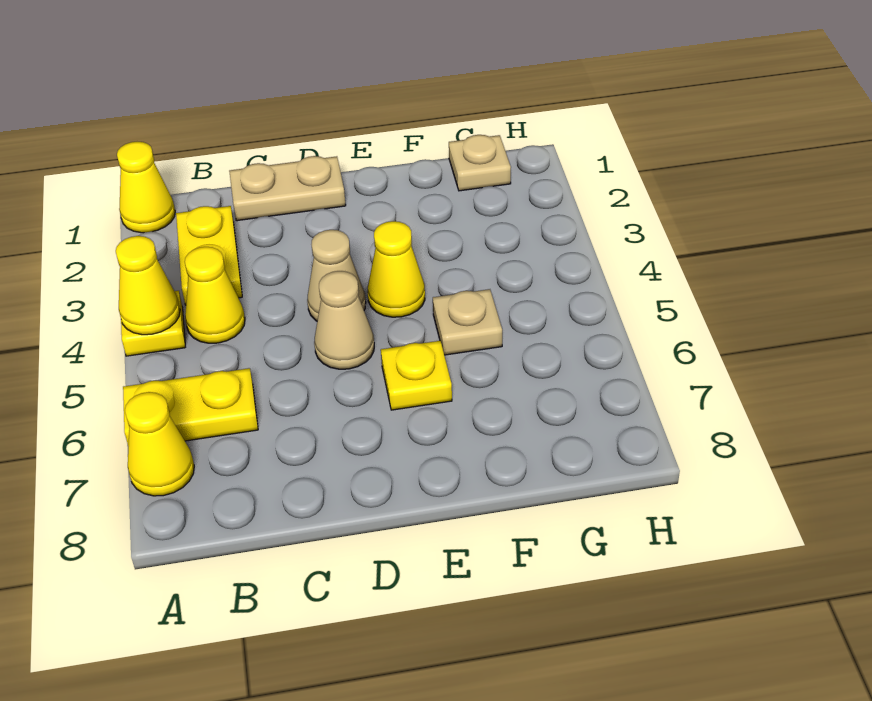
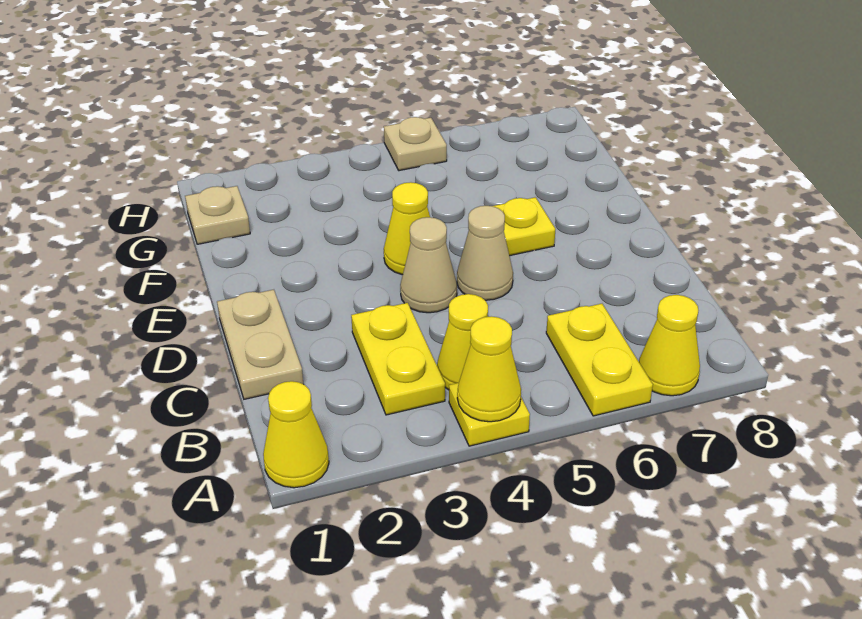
yellow plate B2:B3 level 1 -> yellow plate B3:C3 level 1
tan plate F5 level 1 -> tan plate H5 level 1

